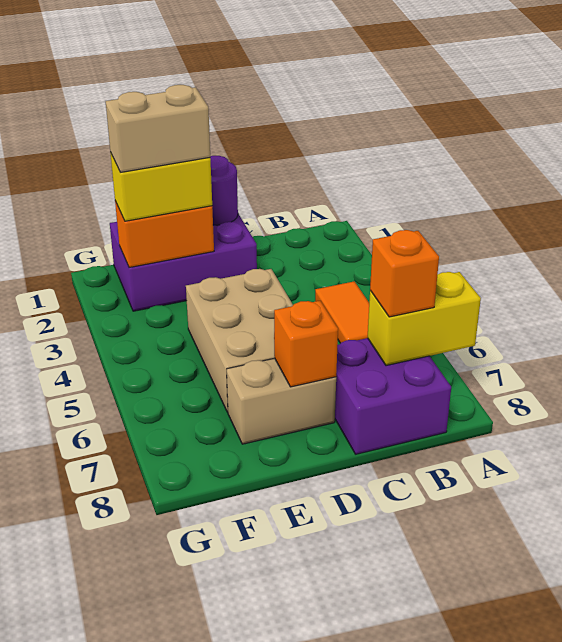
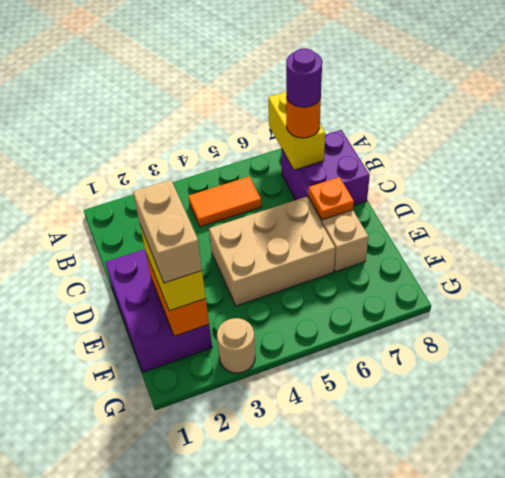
orange brick B7 level 3 -> orange round brick B7 level 3
purple round brick D1 level 2 -> purple round brick B7 level 4
orange brick D7 level 2 -> orange plate D7 level 2
none -> tan round brick G3 level 1

